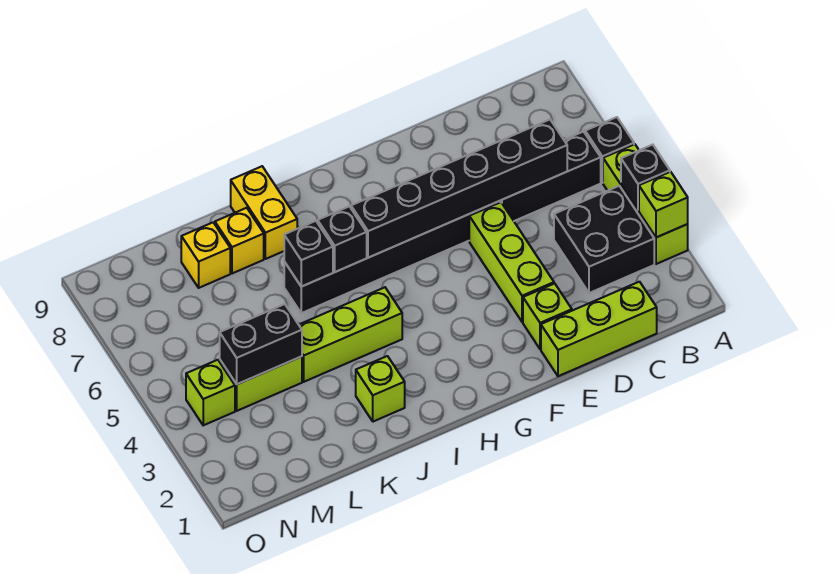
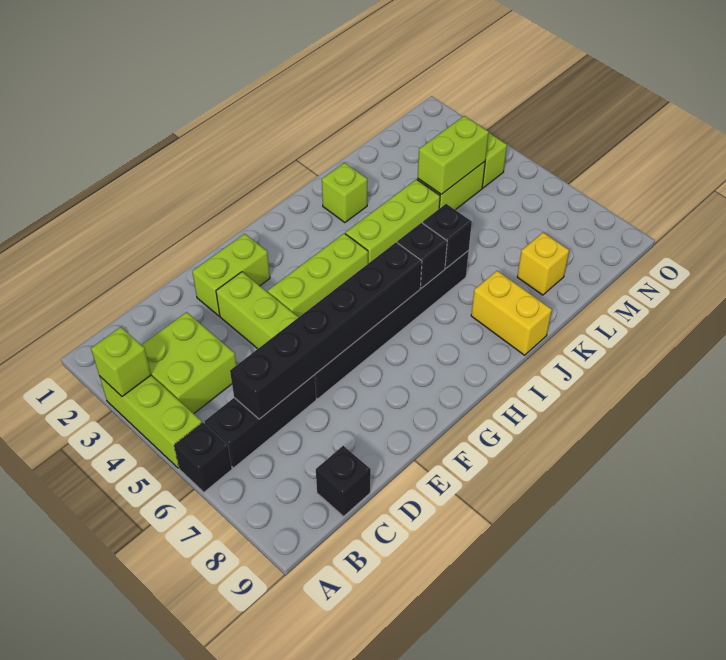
black brick A4 level 2 -> black brick C9 level 1
black brick B3:C4 level 1 -> lime brick B3:C4 level 1
lime brick C1:E1 level 1 -> lime brick F4:H4 level 1
lime brick E2 level 1 -> lime brick E2:F2 level 1
yellow brick K8 level 1 -> none
black brick L4:M4 level 2 -> lime brick L4:M4 level 2

